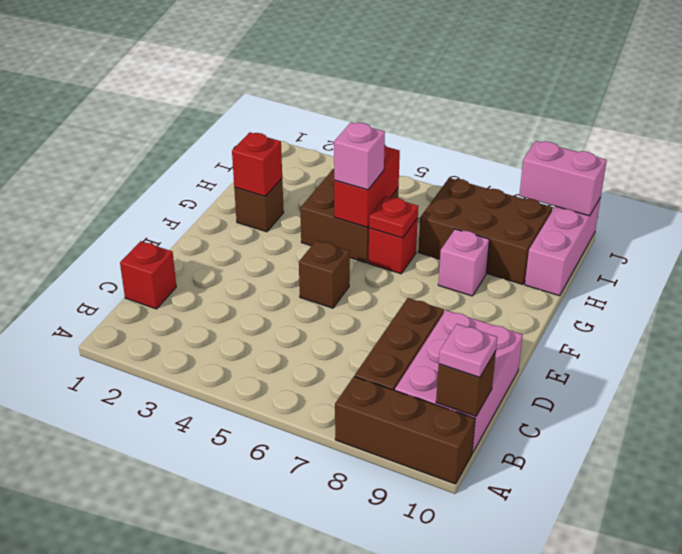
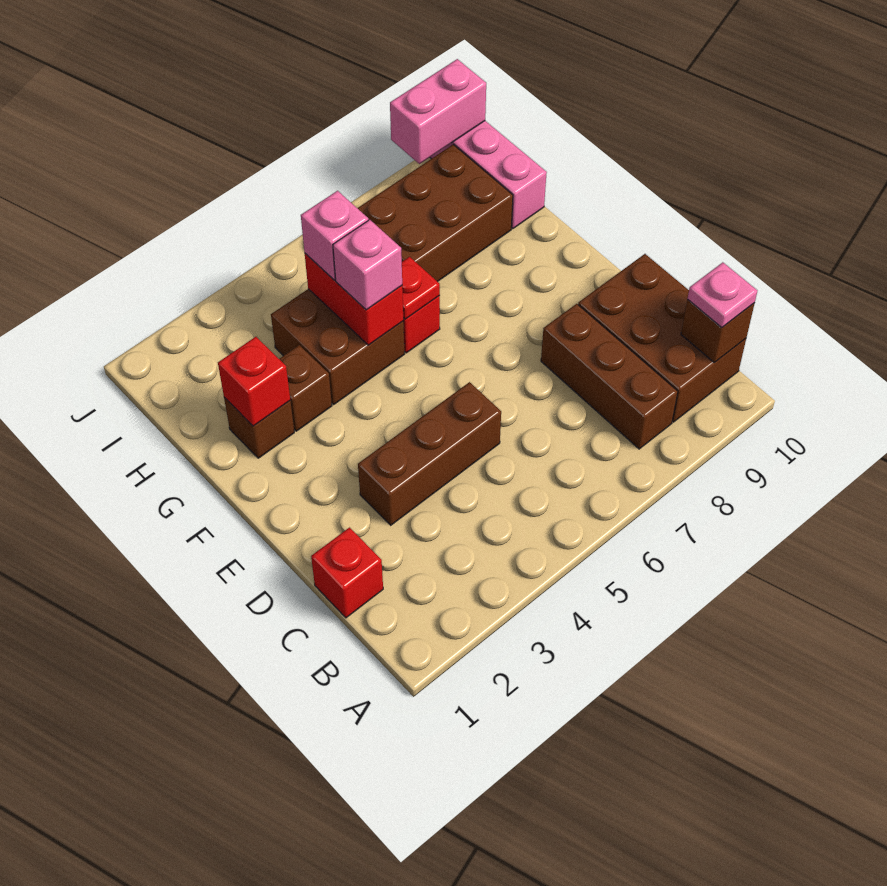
brown brick A8:A10 level 1 -> brown brick D3:D5 level 1
pink brick B9:D10 level 1 -> brown brick B9:D10 level 1
brown brick E5 level 1 -> brown brick G3 level 1
pink brick G8 level 1 -> pink brick H5 level 3

